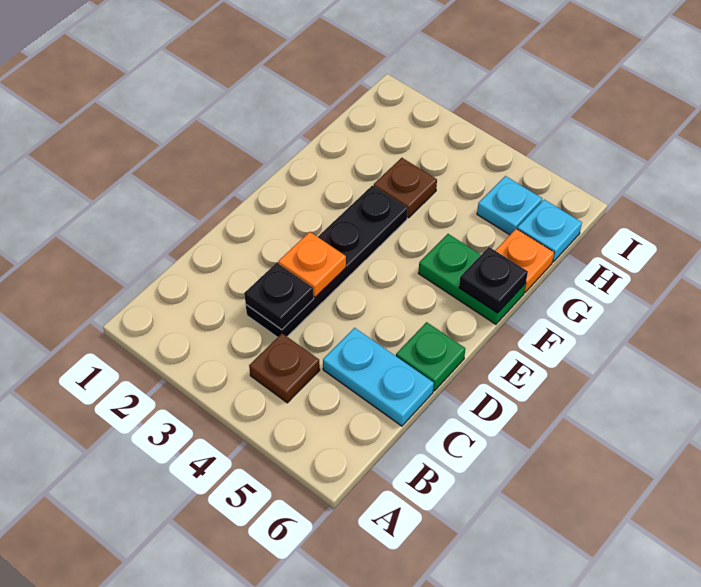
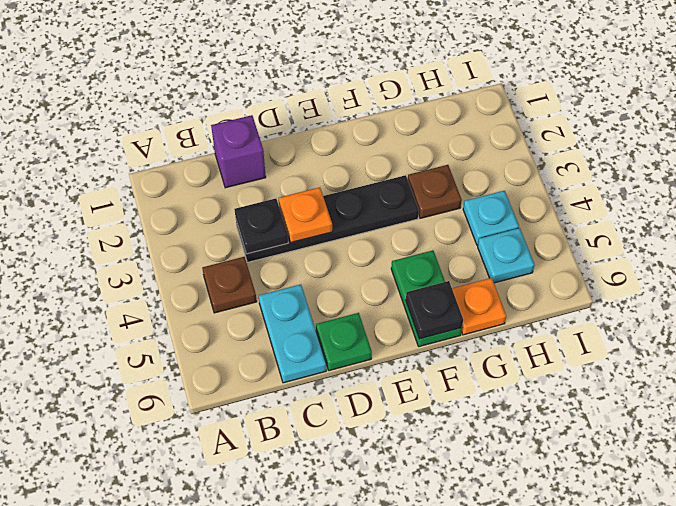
none -> purple brick C1 level 1
cyan plate H6 level 1 -> cyan plate H4 level 1

